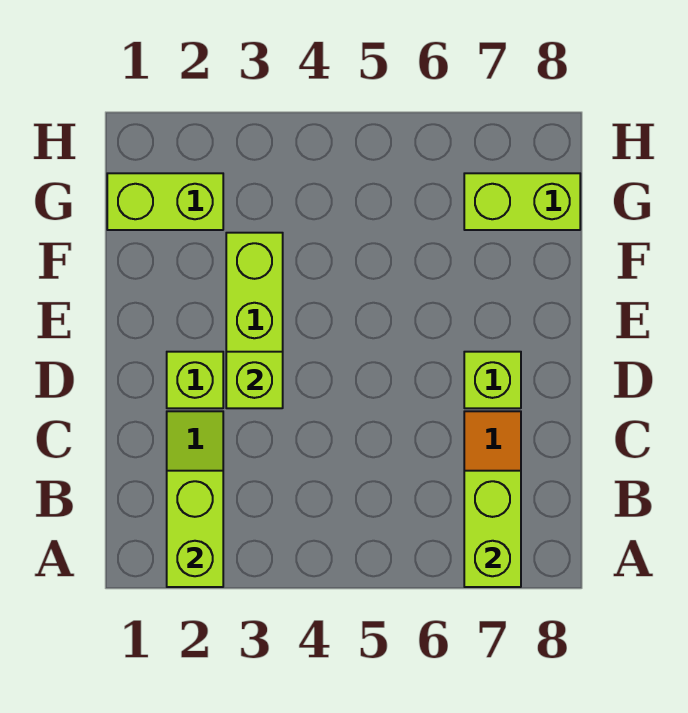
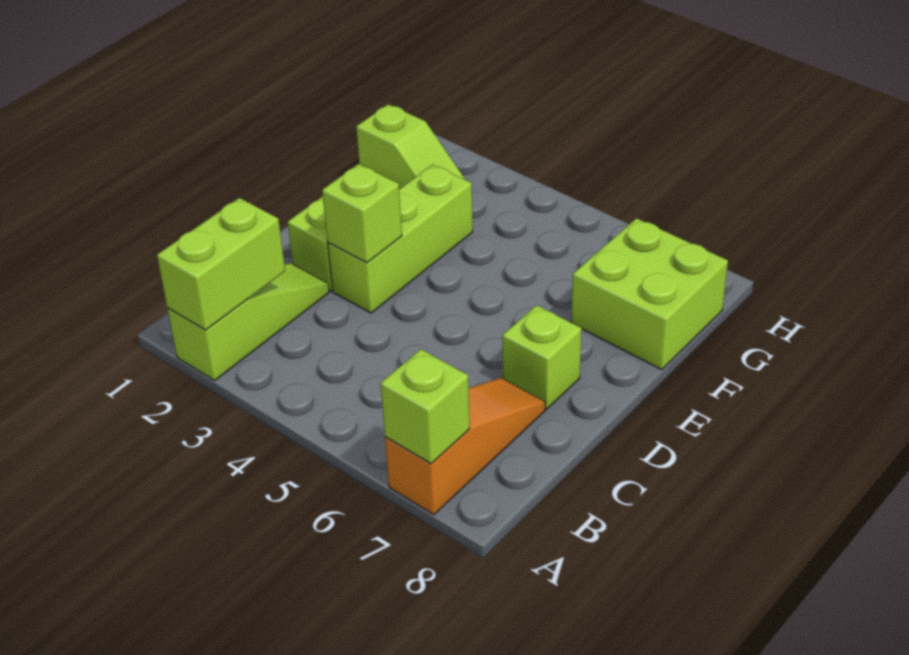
lime brick A7:B7 level 2 -> lime brick A7 level 2
lime brick G1:G2 level 1 -> lime slope G1:G2 level 1 top 1
lime brick G7:G8 level 1 -> lime brick F7:G8 level 1

